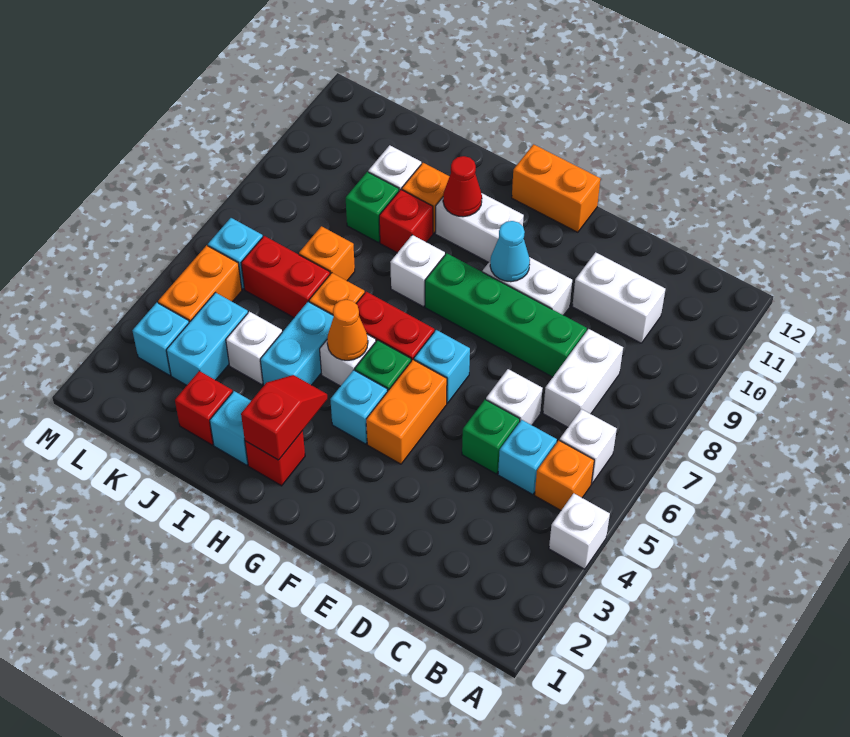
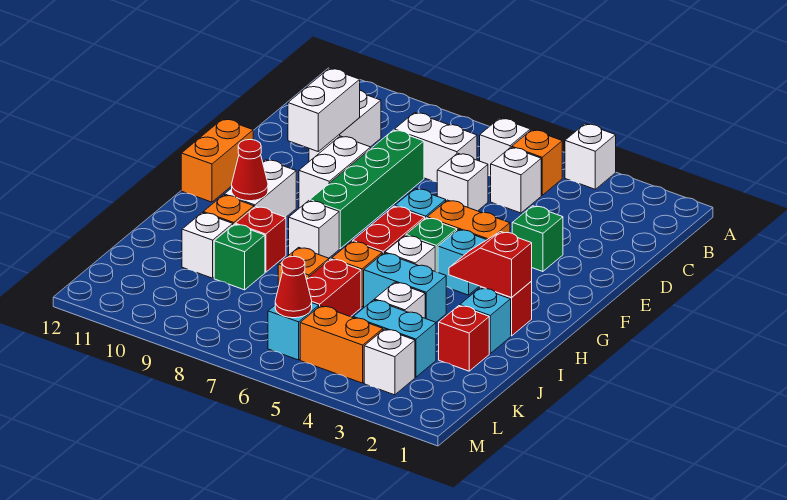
cyan brick C5 level 1 -> white brick C5 level 1
green brick D5 level 1 -> green brick E3 level 1
none -> white brick D10:E10 level 2
cyan cone F9 level 2 -> none
orange cone H5 level 2 -> none
cyan brick L3 level 1 -> white brick L3 level 1
none -> red cone L6 level 2

